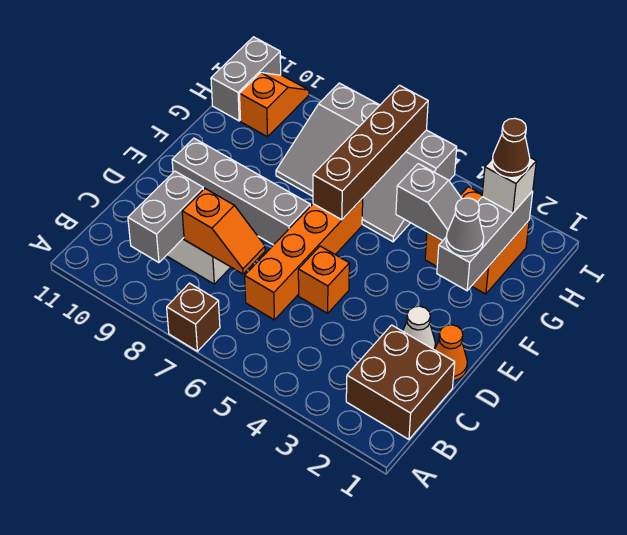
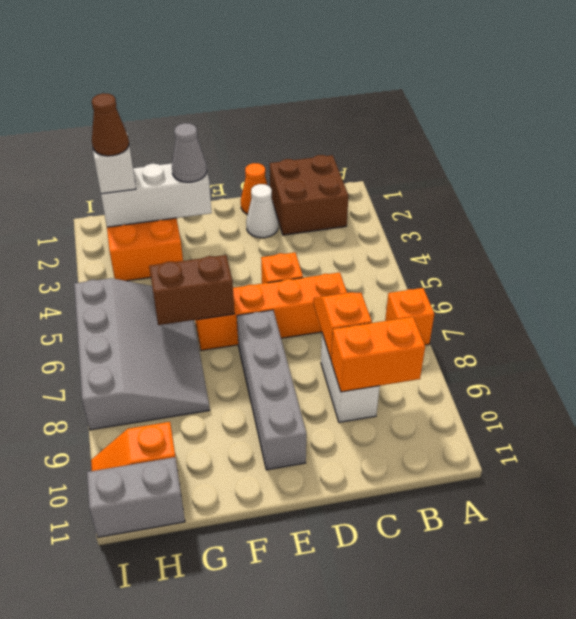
brown brick A7 level 1 -> orange brick A7 level 1
grey brick B9:C9 level 2 -> orange brick B9:C9 level 2
grey brick F2:H2 level 2 -> white brick F2:H2 level 2
brown brick F6:I6 level 2 -> brown brick F6:G6 level 2
grey slope G3:G4 level 2 top 4 -> none

